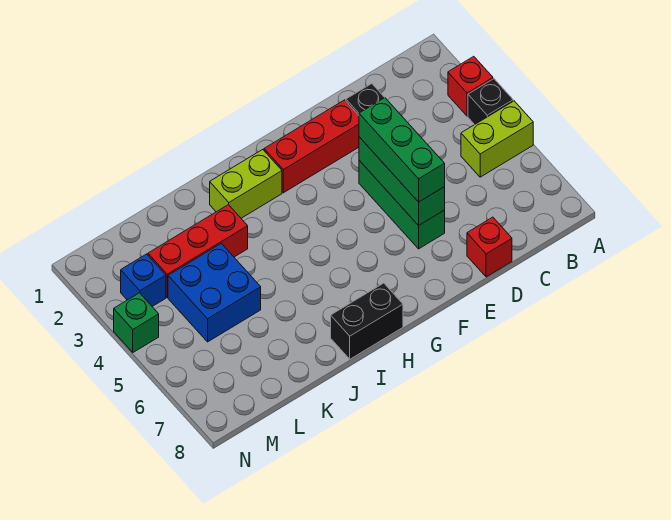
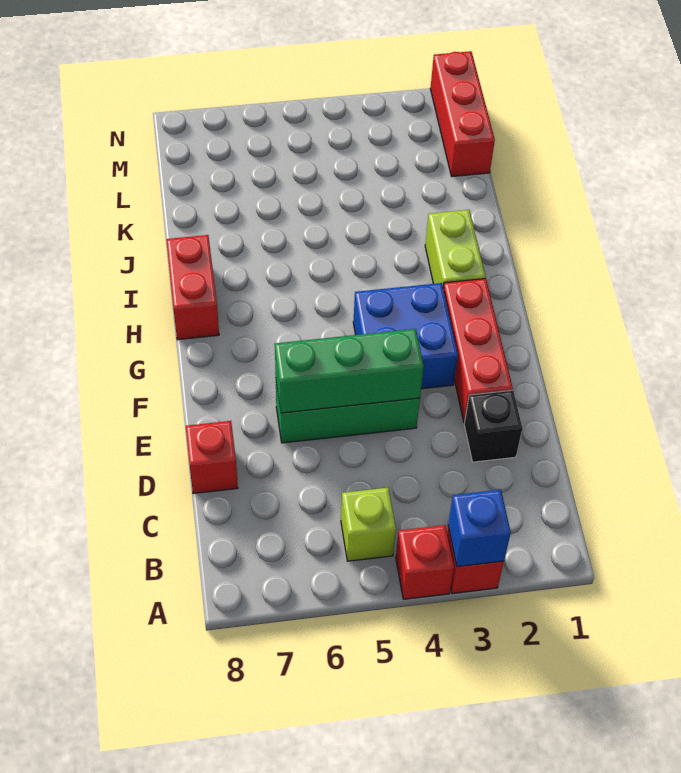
black brick A4 level 1 -> red brick A4 level 1
lime brick A5:B5 level 1 -> lime brick B5 level 1
green brick E4:E6 level 3 -> none
black brick H8:I8 level 1 -> red brick H8:I8 level 1
red brick J3:L3 level 1 -> red brick L1:N1 level 1
blue brick K4:L5 level 1 -> blue brick F3:G4 level 1
blue brick M3 level 1 -> blue brick A3 level 2
green brick N4 level 1 -> none

